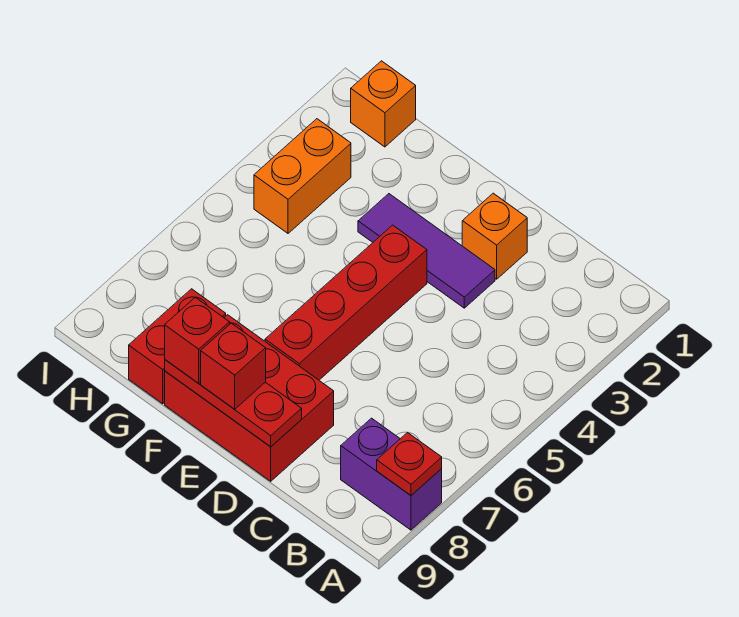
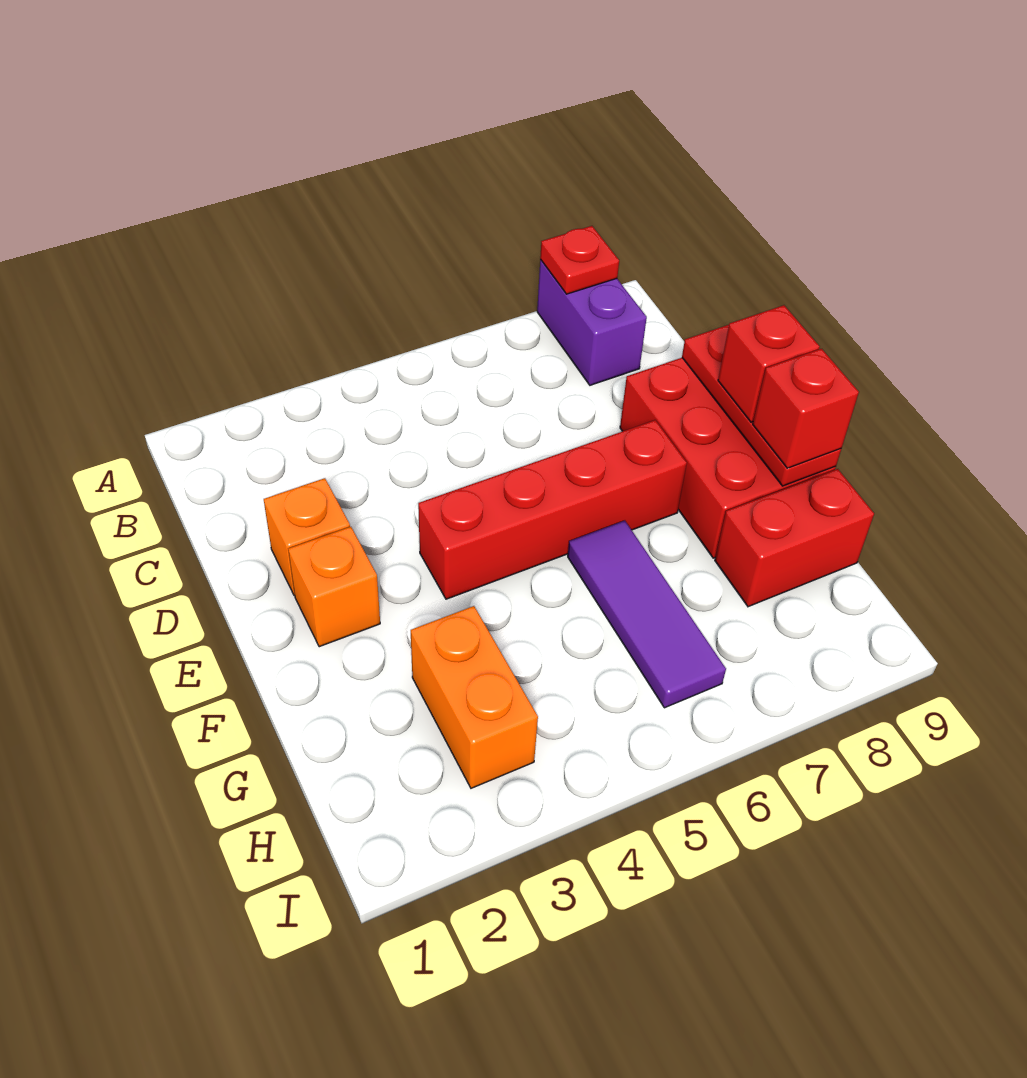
purple tile D3:F3 level 1 -> purple tile F6:H6 level 1
orange brick H1 level 1 -> orange brick E2 level 1
orange brick H3:H4 level 1 -> orange brick G3:H3 level 1

